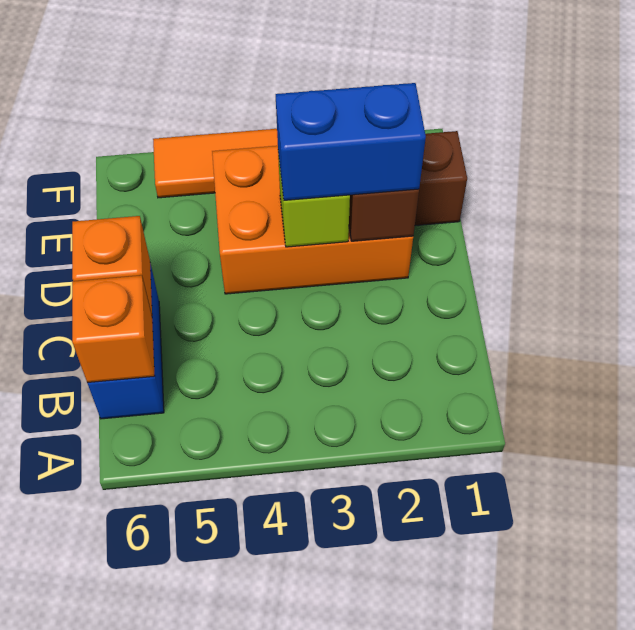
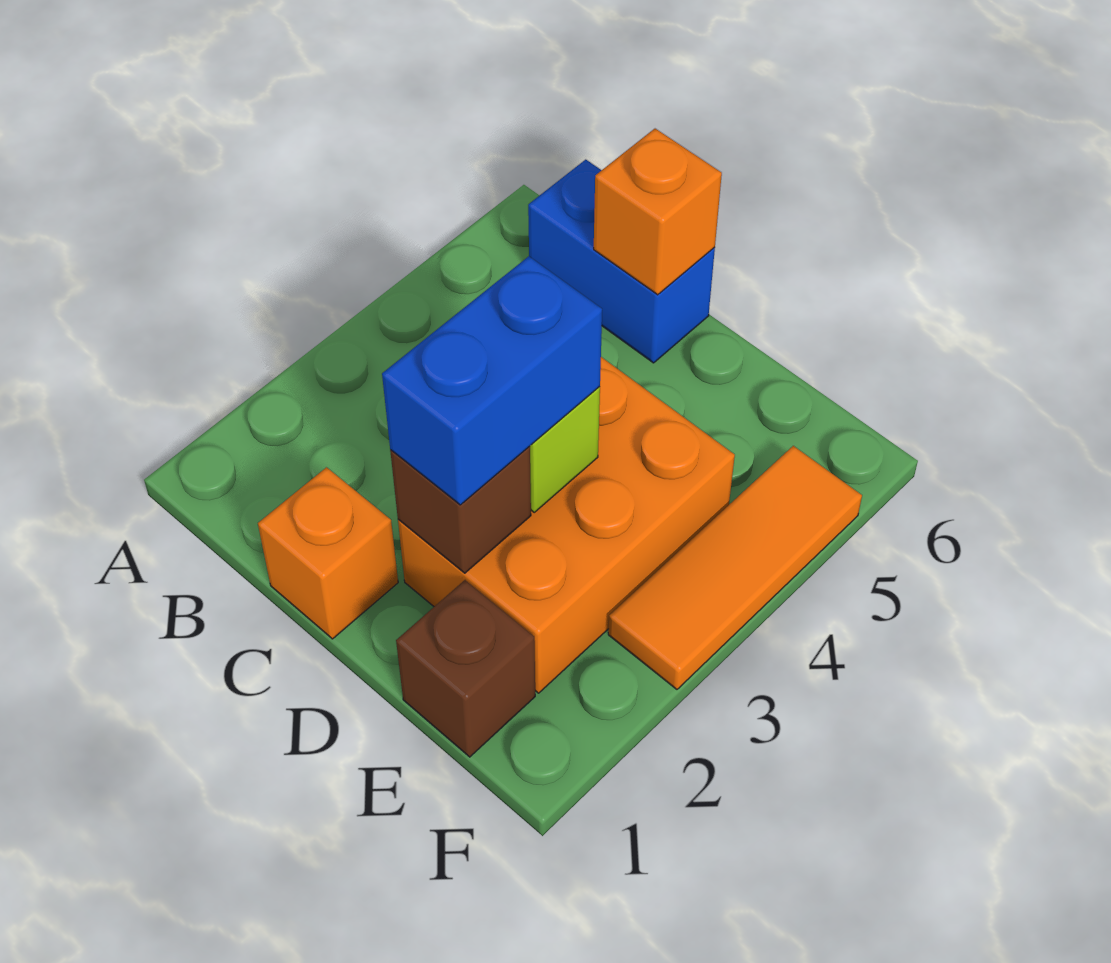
orange brick B6 level 2 -> orange brick C1 level 1

